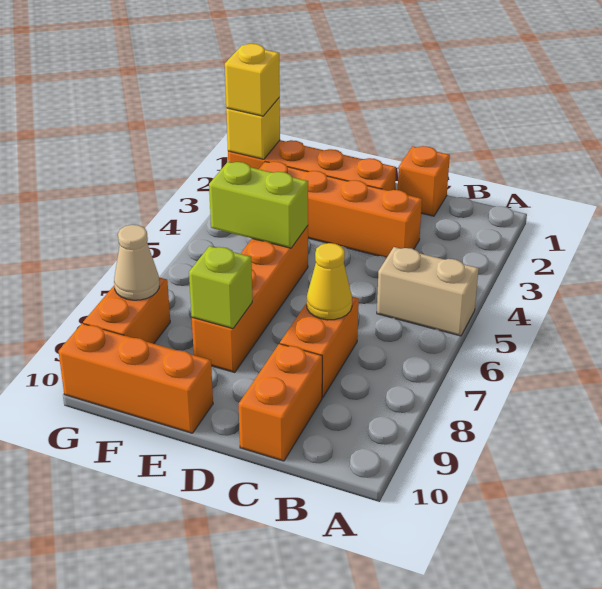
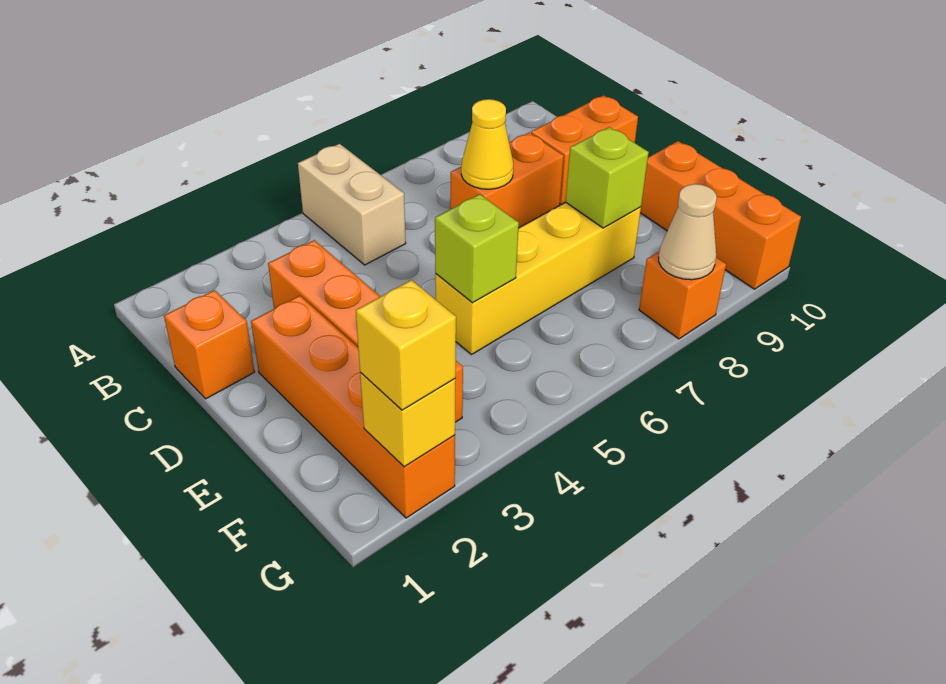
orange brick E5:E8 level 1 -> yellow brick E5:E8 level 1
lime brick E5:F5 level 2 -> lime brick E5 level 2
orange brick G8:G9 level 1 -> orange brick G8 level 1

